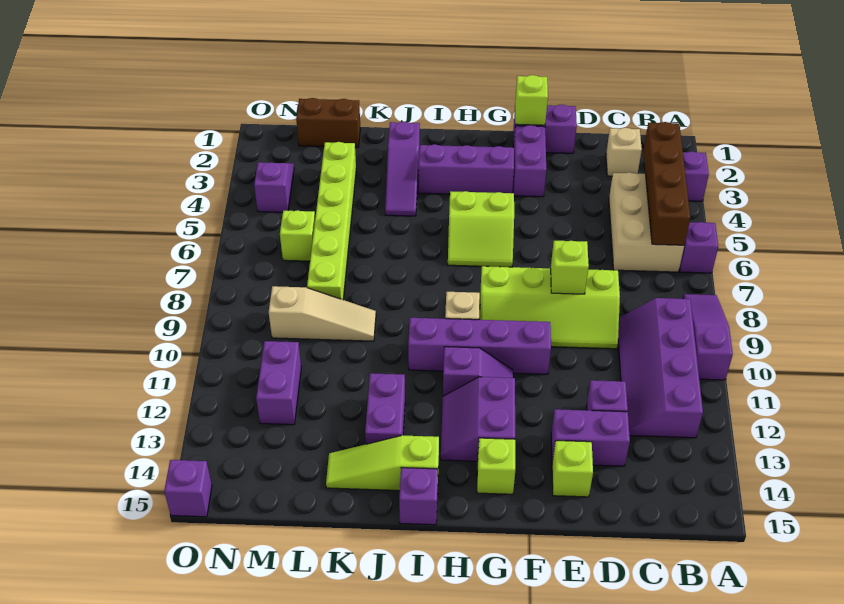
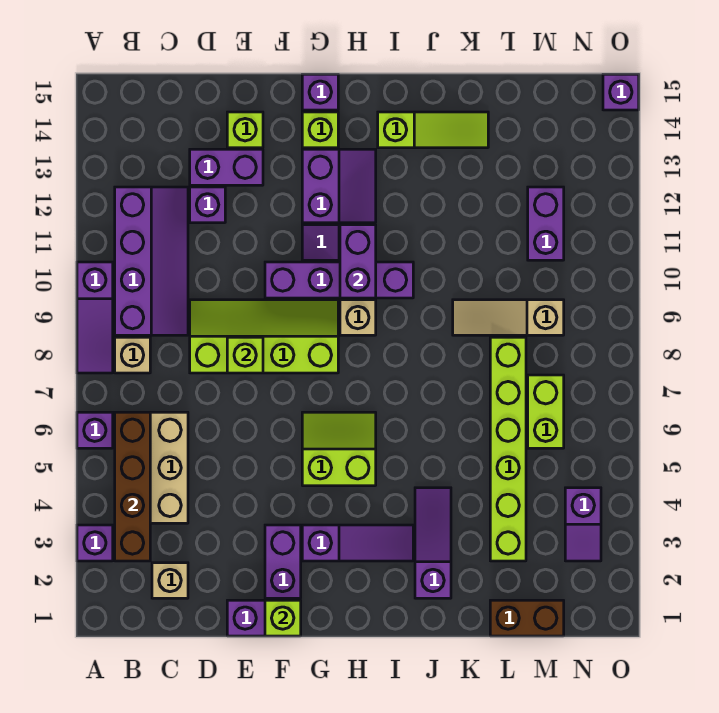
none -> tan brick B8 level 1
purple brick G3:I3 level 1 -> purple slope G3:I3 level 1 top G
purple brick I15 level 1 -> purple brick G15 level 1
purple brick J12:J13 level 1 -> purple brick H10:H11 level 2
lime brick M6 level 1 -> lime brick M6:M7 level 1

